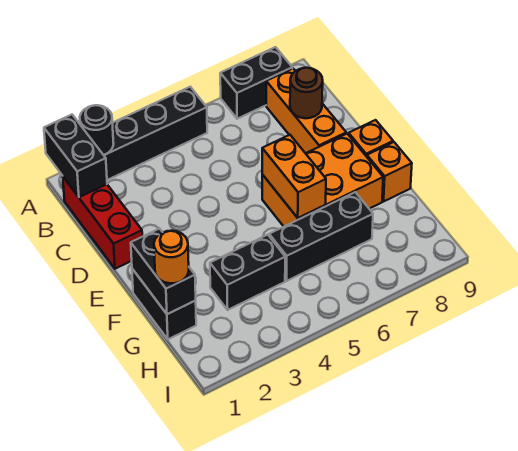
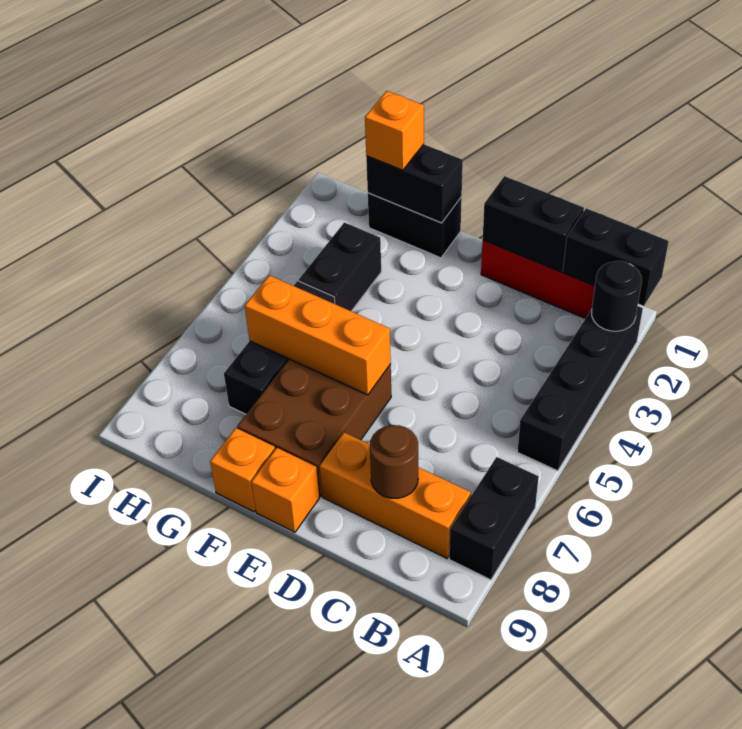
none -> black brick C1:D1 level 2
orange brick E6:F8 level 1 -> brown brick E6:F8 level 1
orange brick E6:F6 level 2 -> orange brick E6:G6 level 2
orange round brick G1 level 3 -> orange brick G1 level 3

